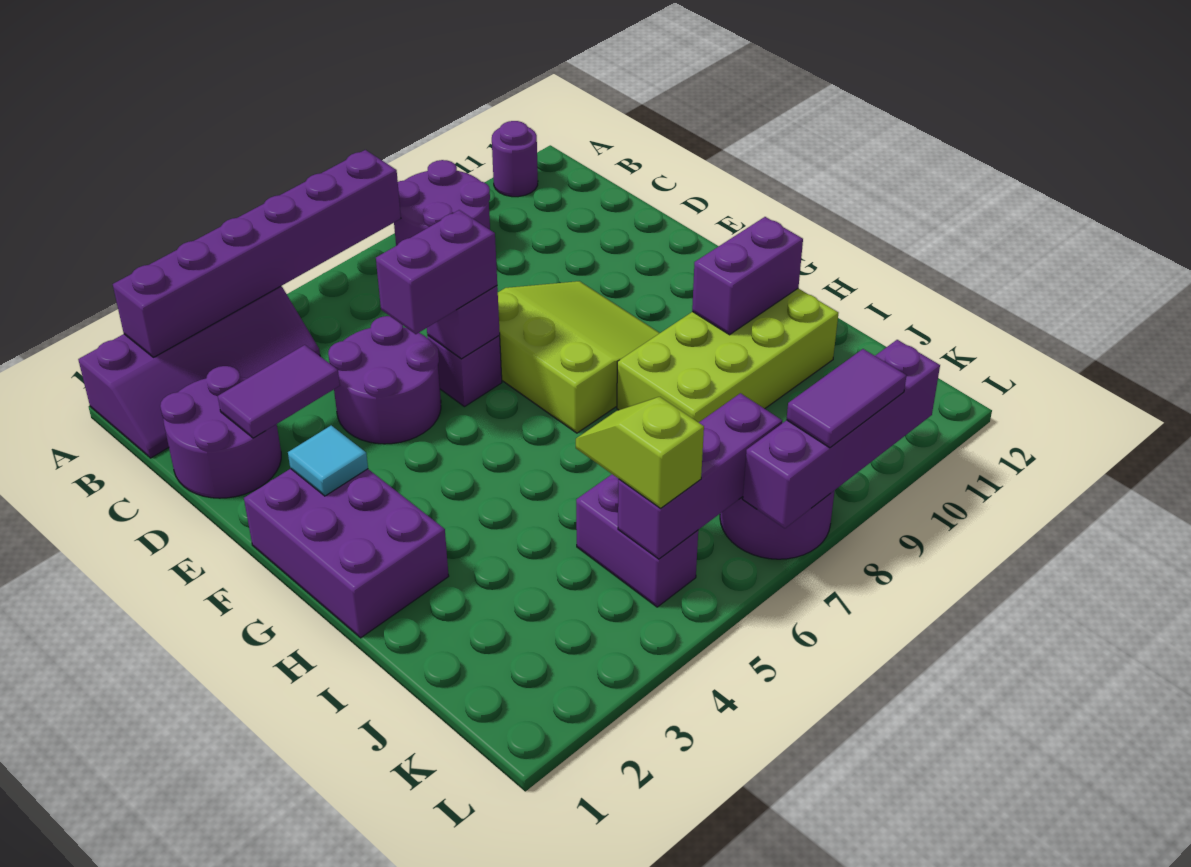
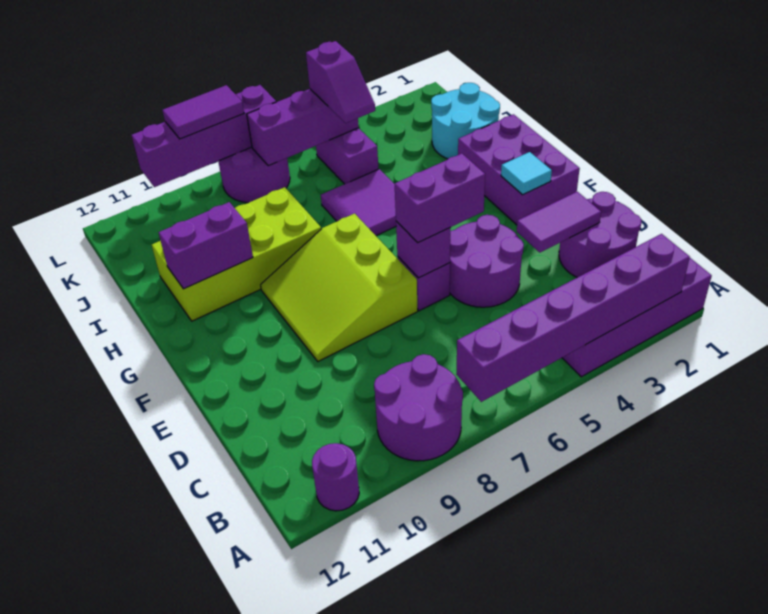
none -> purple tile H5:I6 level 1
none -> cyan round brick I1:J2 level 1
lime slope J5:K5 level 3 top K -> purple slope J5:K5 level 3 top K

